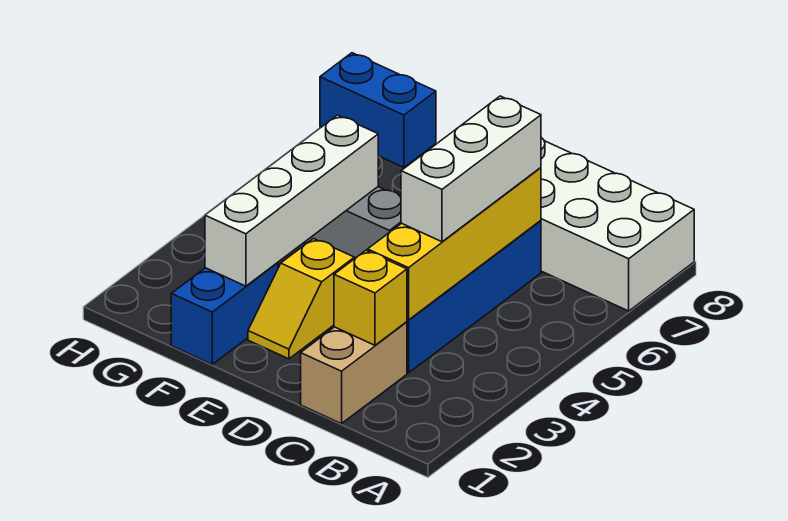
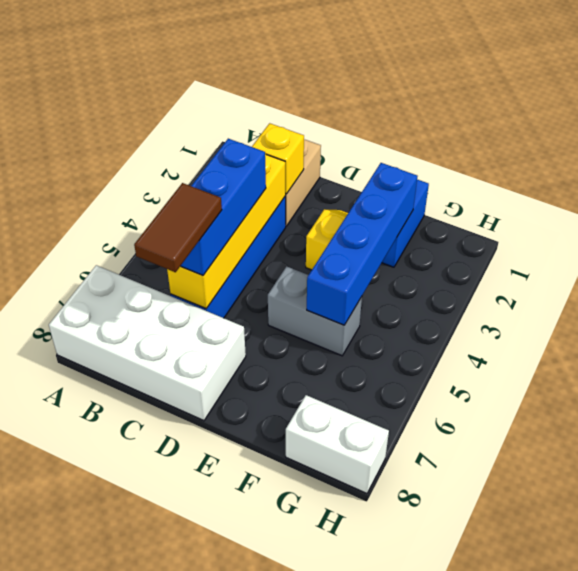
white brick C4:C6 level 3 -> blue brick C4:C6 level 3
none -> brown tile C6:C7 level 4
white brick F2:F5 level 2 -> blue brick F2:F5 level 2
blue brick G8:H8 level 1 -> white brick G8:H8 level 1

